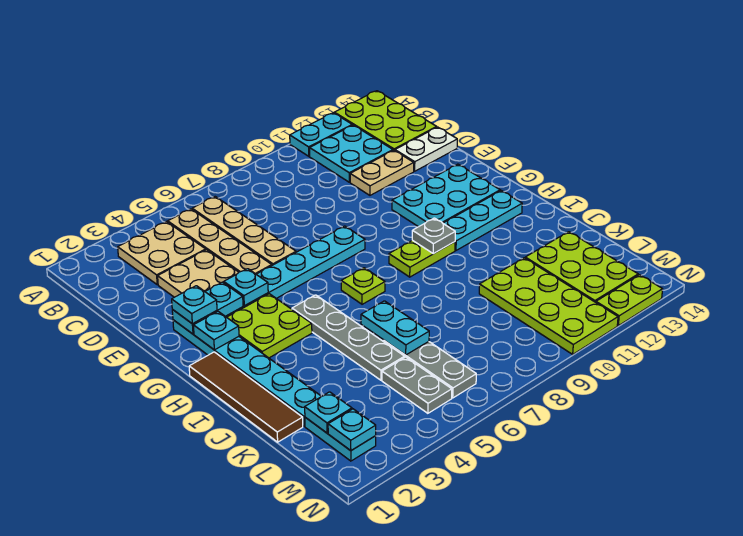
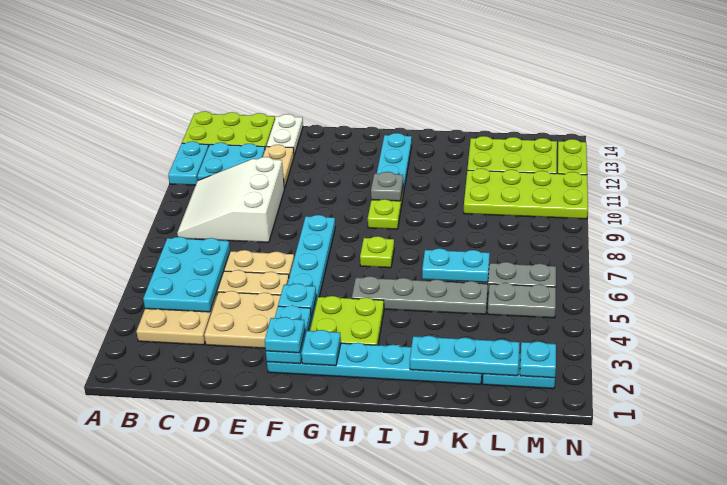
none -> white slope B8:D10 level 1 top D
cyan plate F11:G13 level 1 -> cyan plate B4:C6 level 2
brown tile H1:K1 level 1 -> none
cyan plate L2 level 2 -> cyan plate J2:L2 level 2

